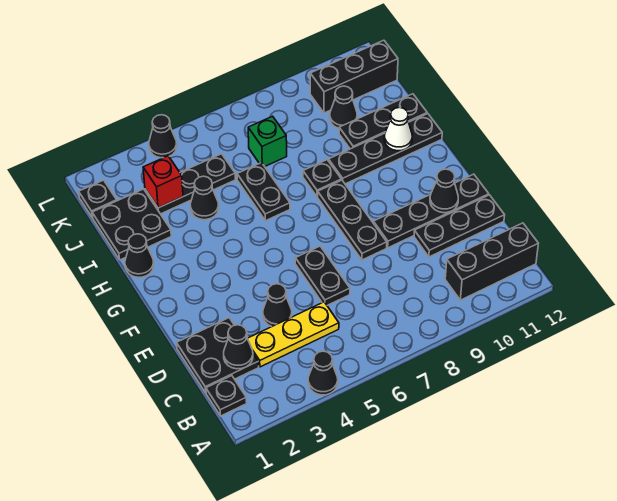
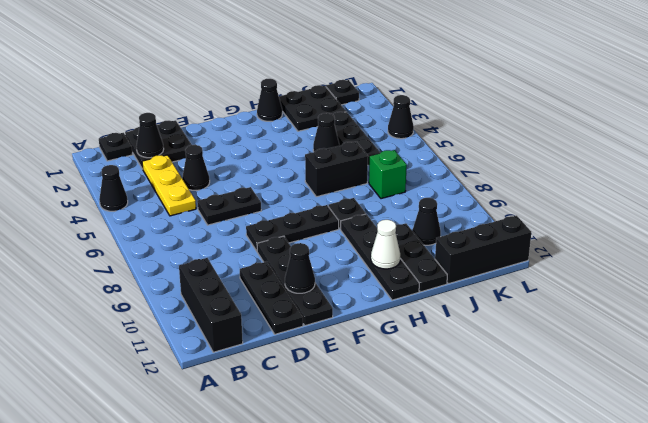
black plate H6:I6 level 1 -> black brick H6:I6 level 1
red brick J3 level 2 -> none
black brick K10:K12 level 1 -> black brick J12:L12 level 1

